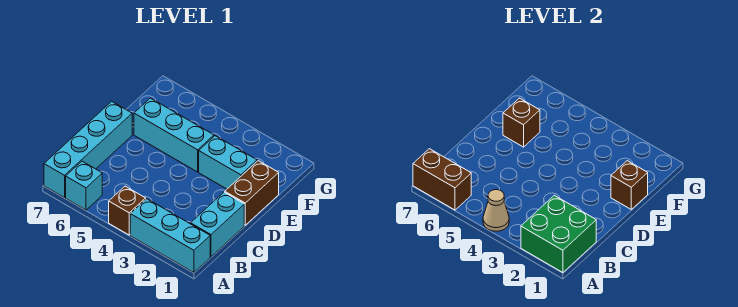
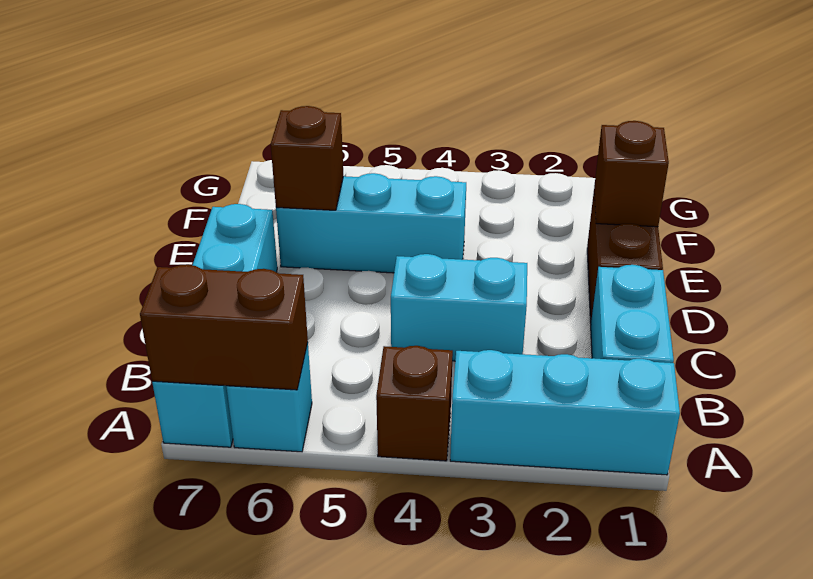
green brick A1:B2 level 2 -> none
tan cone A4 level 2 -> none
cyan brick E2:E3 level 1 -> cyan brick C3:C4 level 1

